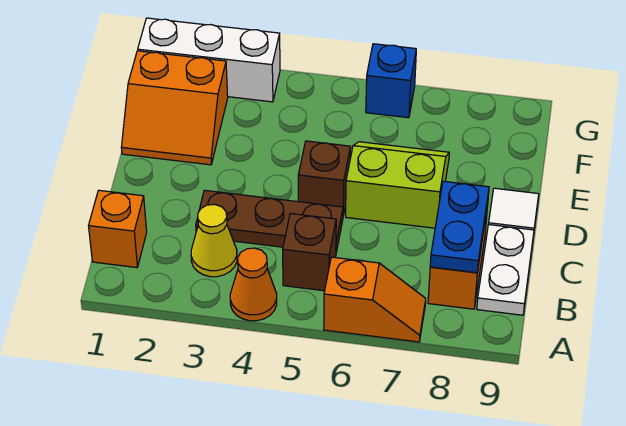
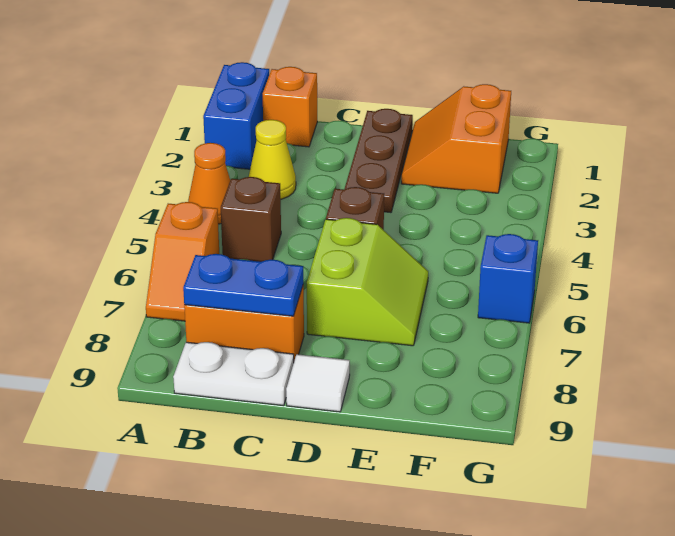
none -> blue brick A1:A2 level 1
brown plate C3:C5 level 1 -> brown plate D1:D3 level 1
white brick G1:G3 level 1 -> none

